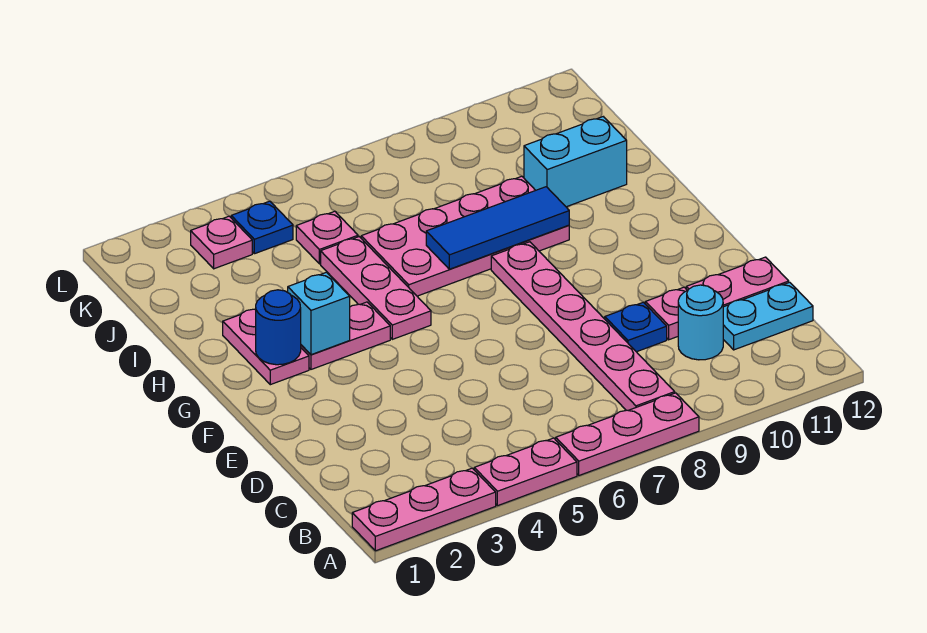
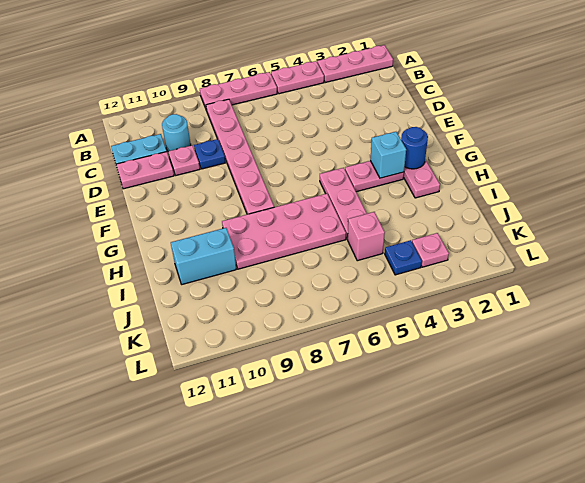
blue tile H7:H9 level 2 -> none
pink plate J5 level 1 -> pink brick J5 level 1

